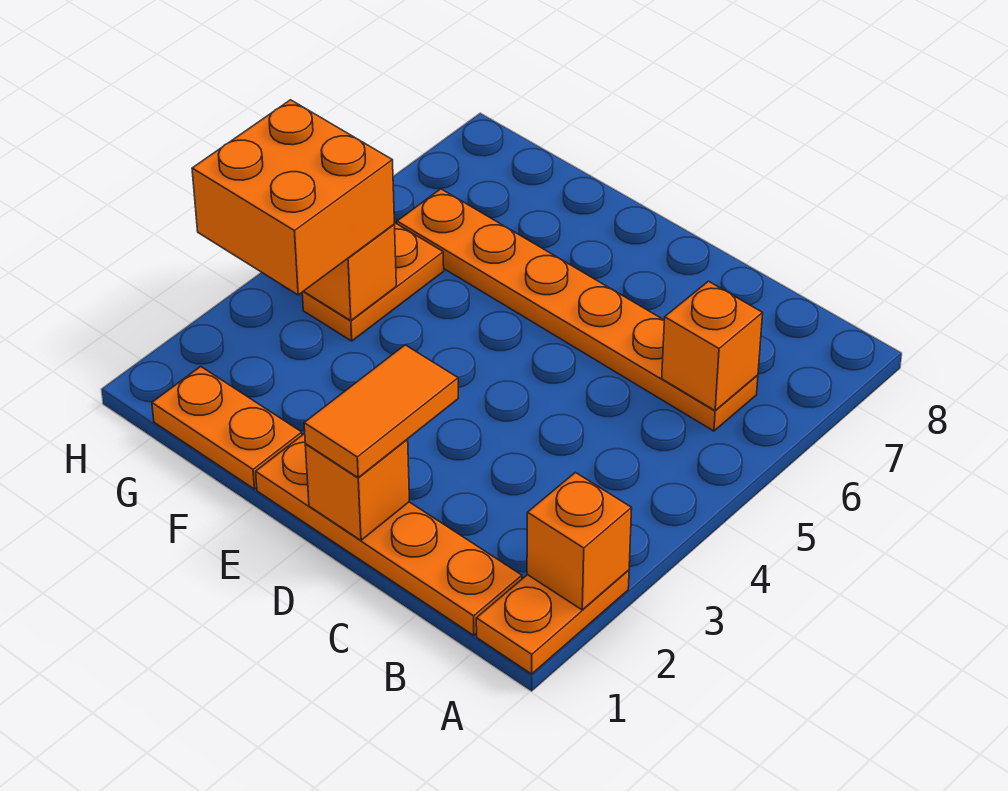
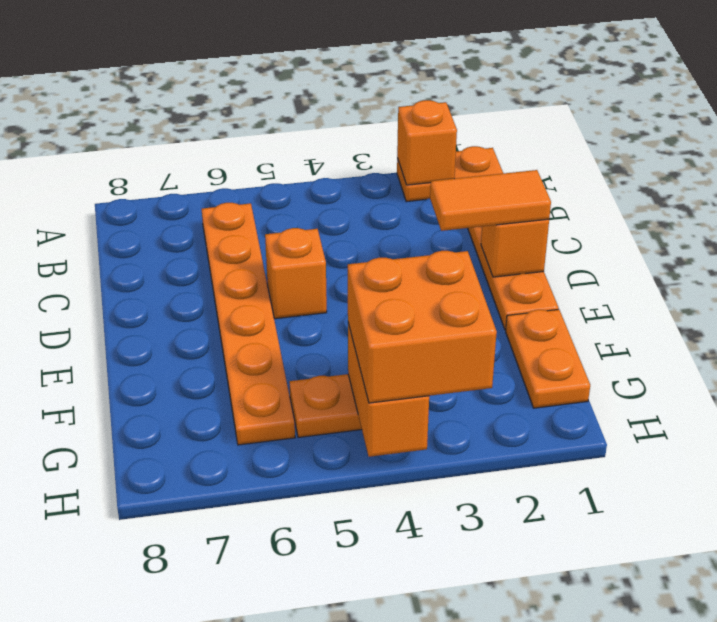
orange brick B6 level 2 -> orange brick D5 level 1

